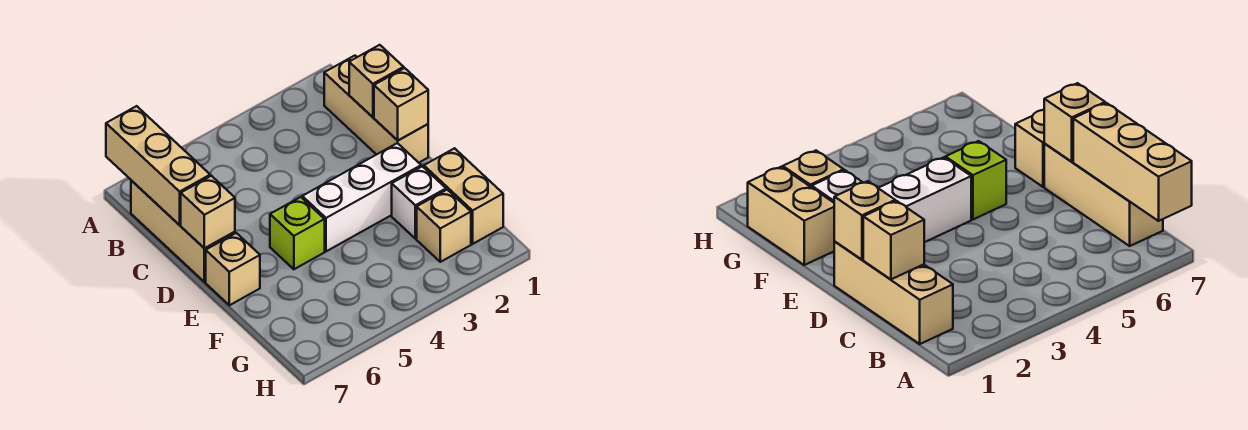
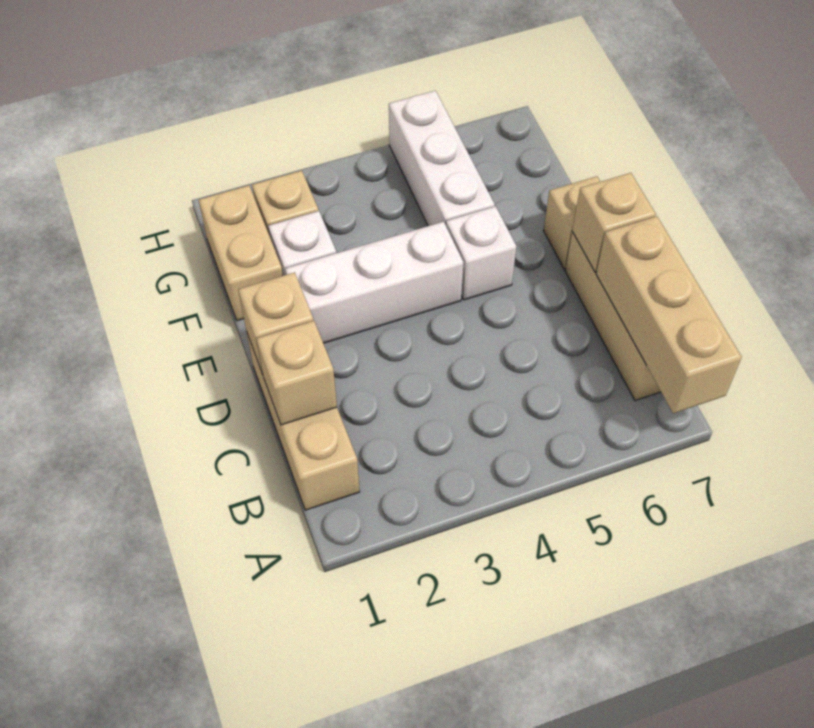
lime brick E5 level 1 -> white brick E5 level 1
none -> white brick F5:H5 level 1

